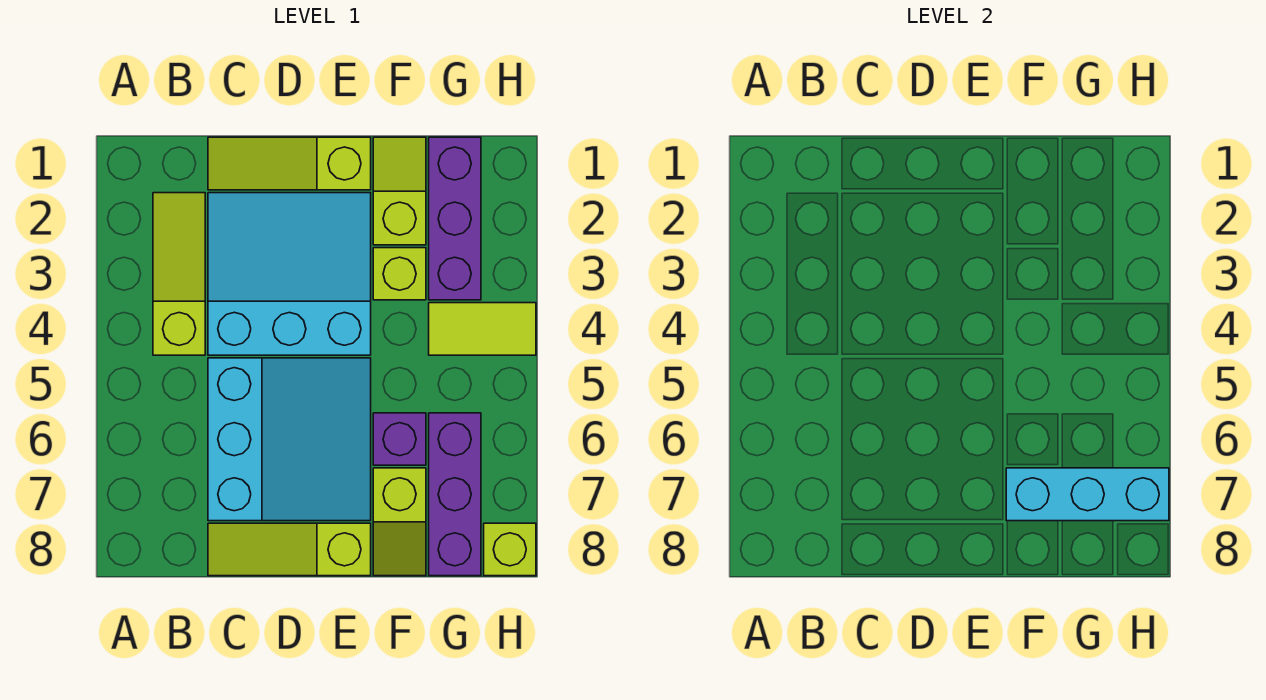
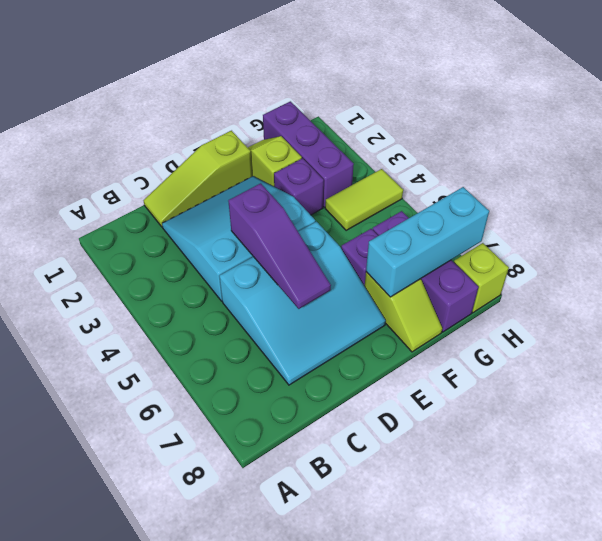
lime slope B2:B4 level 1 top 4 -> none
cyan slope C5:E7 level 1 top C -> cyan slope C5:E7 level 1 top 5
lime slope C8:E8 level 1 top E -> none
none -> purple slope D4:D6 level 2 top 4
lime brick F3 level 1 -> purple brick F3 level 1

